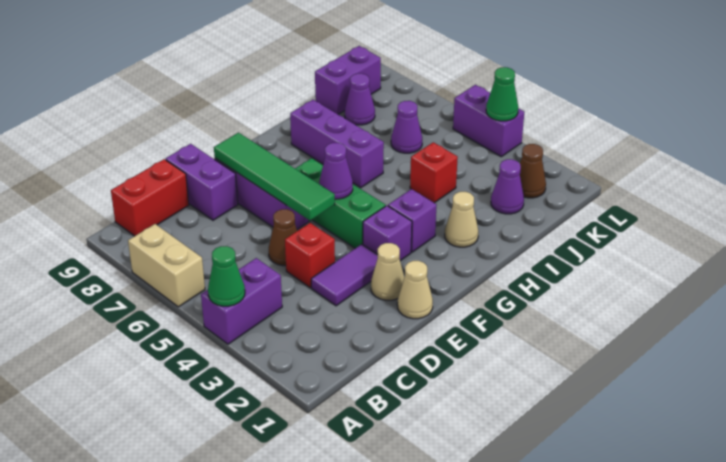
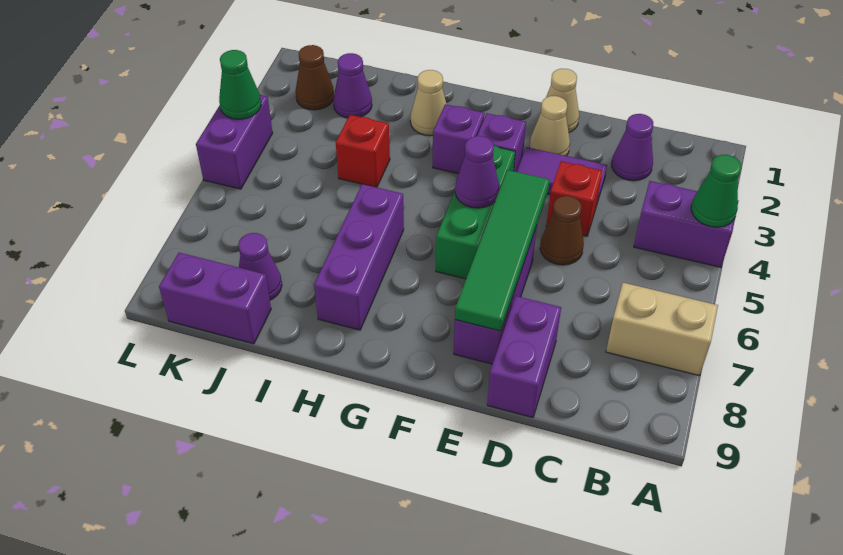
tan brick A6:A7 level 1 -> tan brick A7:B7 level 1
red brick B9:C9 level 1 -> none
purple cone J6 level 1 -> purple cone C2 level 1

